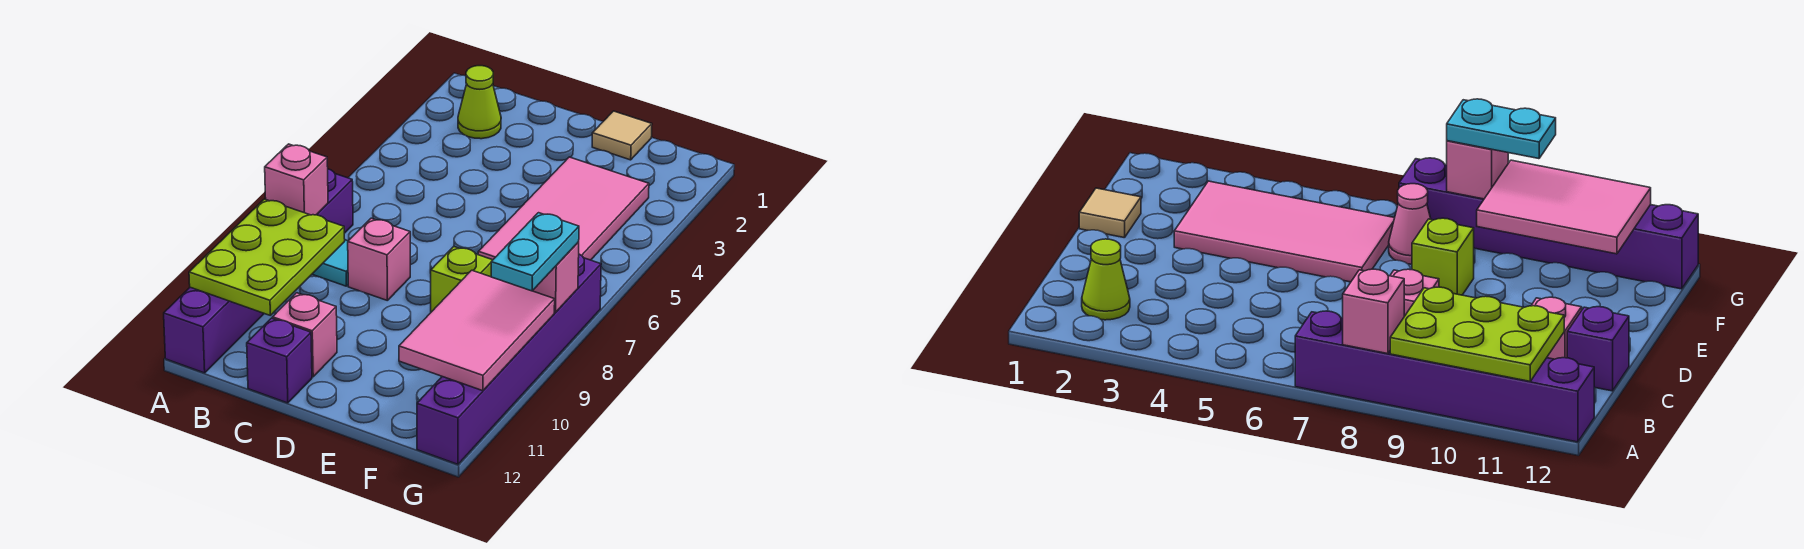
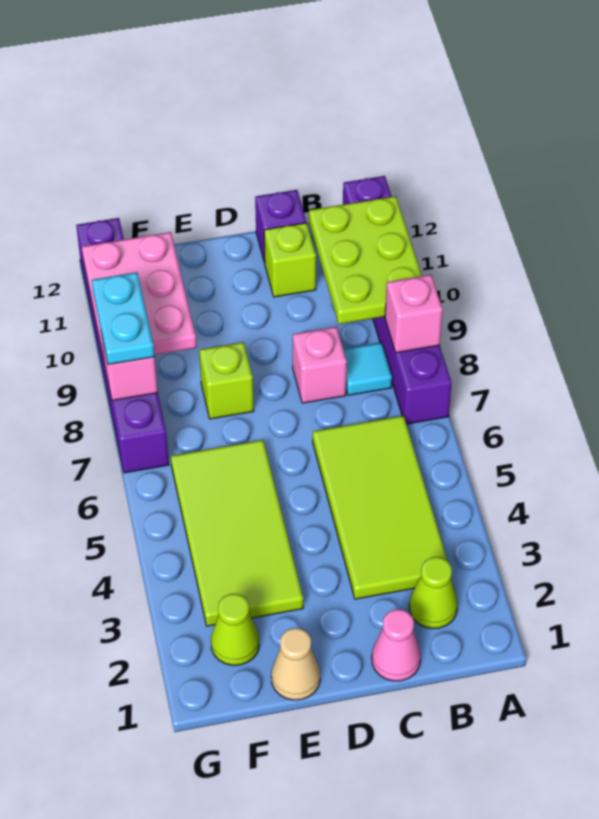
none -> lime tile B3:C6 level 1
pink brick C11 level 1 -> lime brick C11 level 1
tan tile E1 level 1 -> tan cone E1 level 1
pink tile E3:F6 level 1 -> lime tile E3:F6 level 1
none -> lime cone F2 level 1
pink cone F7 level 1 -> pink cone C1 level 1
pink tile F9:G11 level 2 -> pink plate F9:G11 level 2

